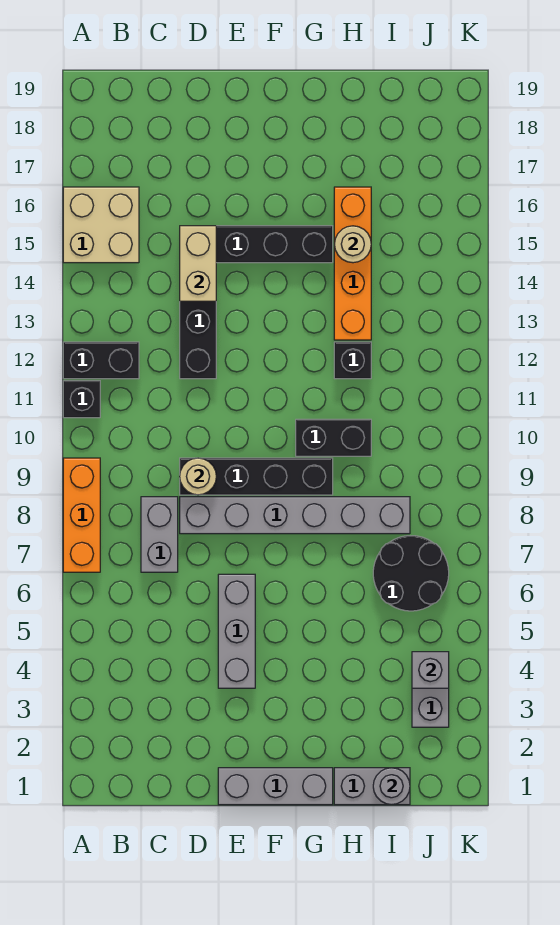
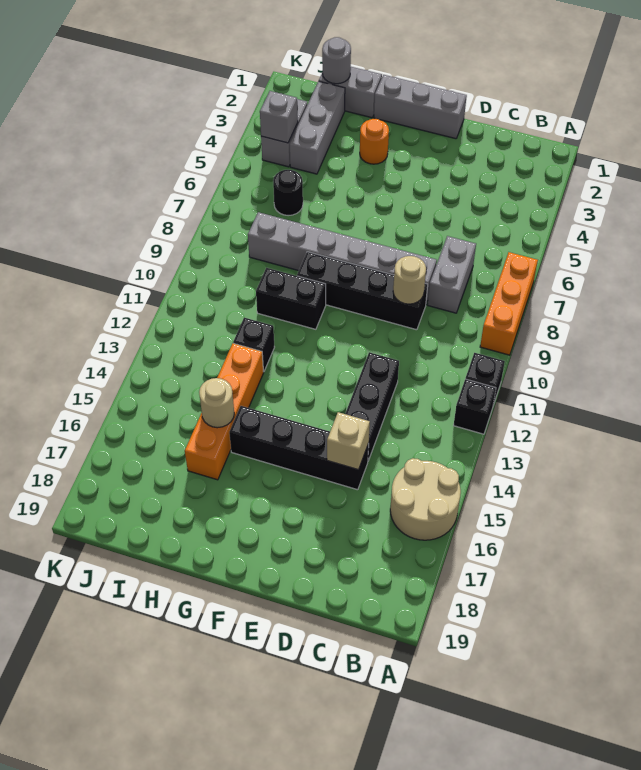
black brick A12:B12 level 1 -> black brick A12 level 1
tan brick A15:B16 level 1 -> tan round brick A15:B16 level 1
tan brick D14:D15 level 2 -> tan brick D15 level 2
grey brick E4:E6 level 1 -> grey brick I2:I4 level 1
none -> orange round brick G3 level 1
black round brick I6:J7 level 1 -> black round brick I6 level 1

